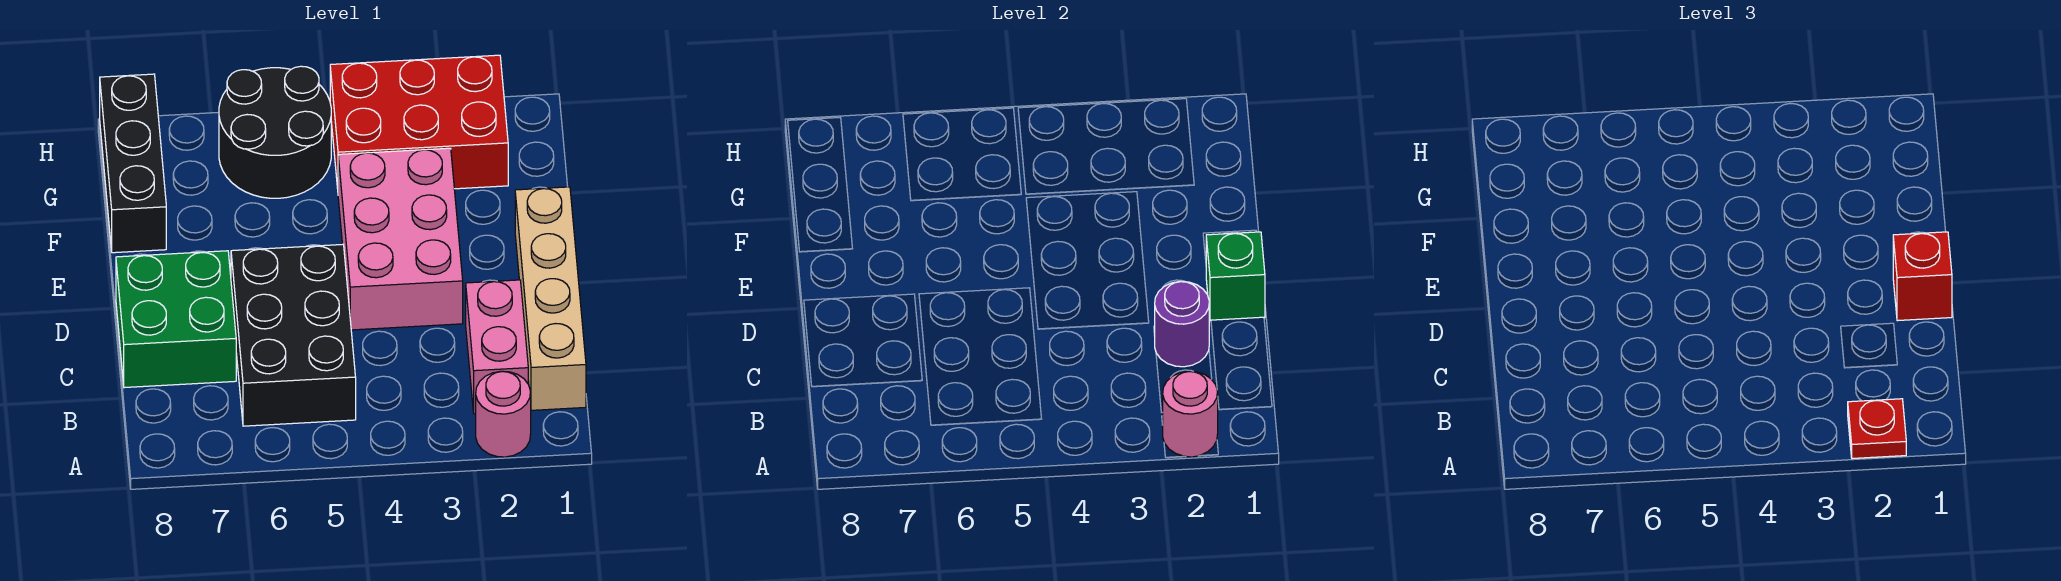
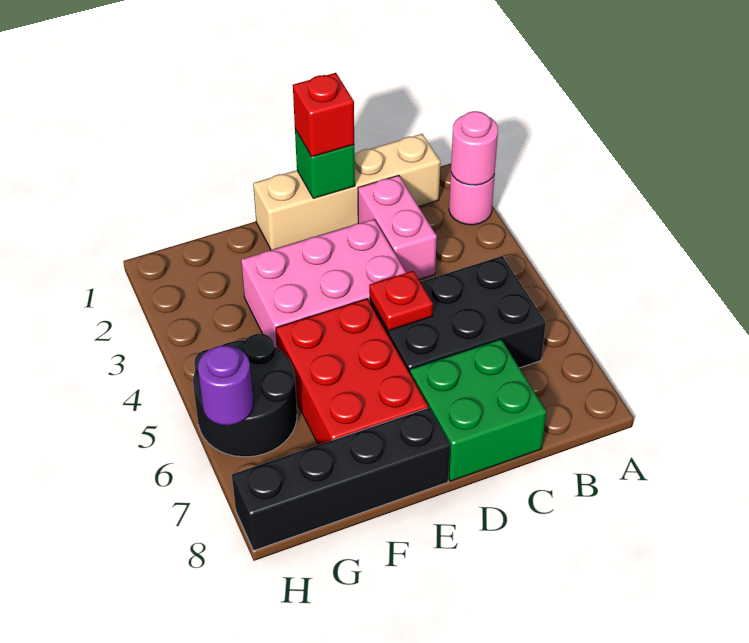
red plate A2 level 3 -> red plate D5 level 2
pink brick B2:C2 level 1 -> pink brick C2:C3 level 1
purple round brick C2 level 2 -> purple round brick H6 level 2
black brick F8:H8 level 1 -> black brick E8:H8 level 1
red brick G2:H4 level 1 -> red brick E5:F7 level 1

